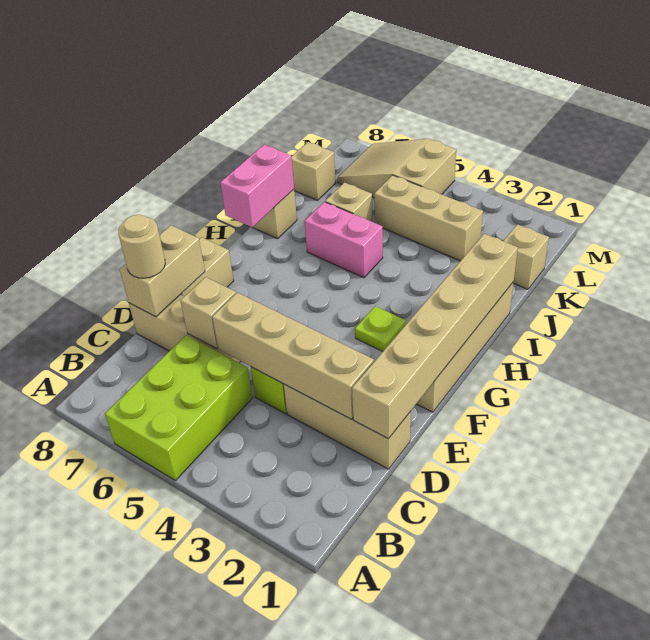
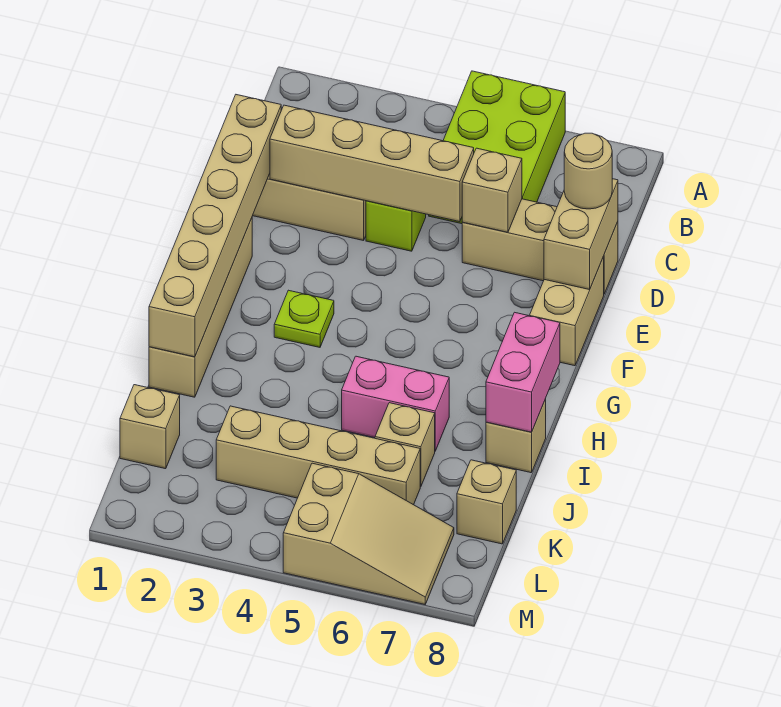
tan brick K3:K5 level 1 -> tan brick K3:K6 level 1

